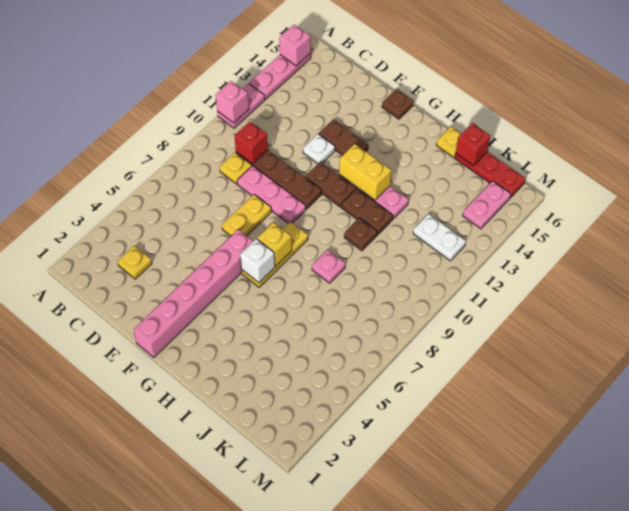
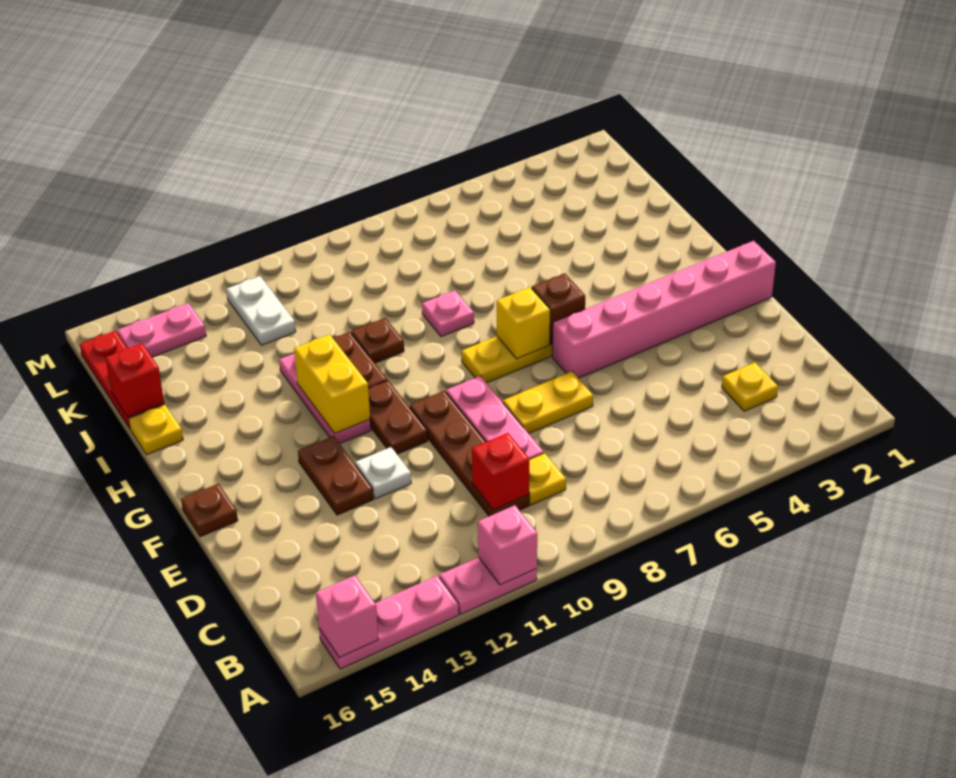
white brick G6 level 2 -> brown brick G6 level 2

